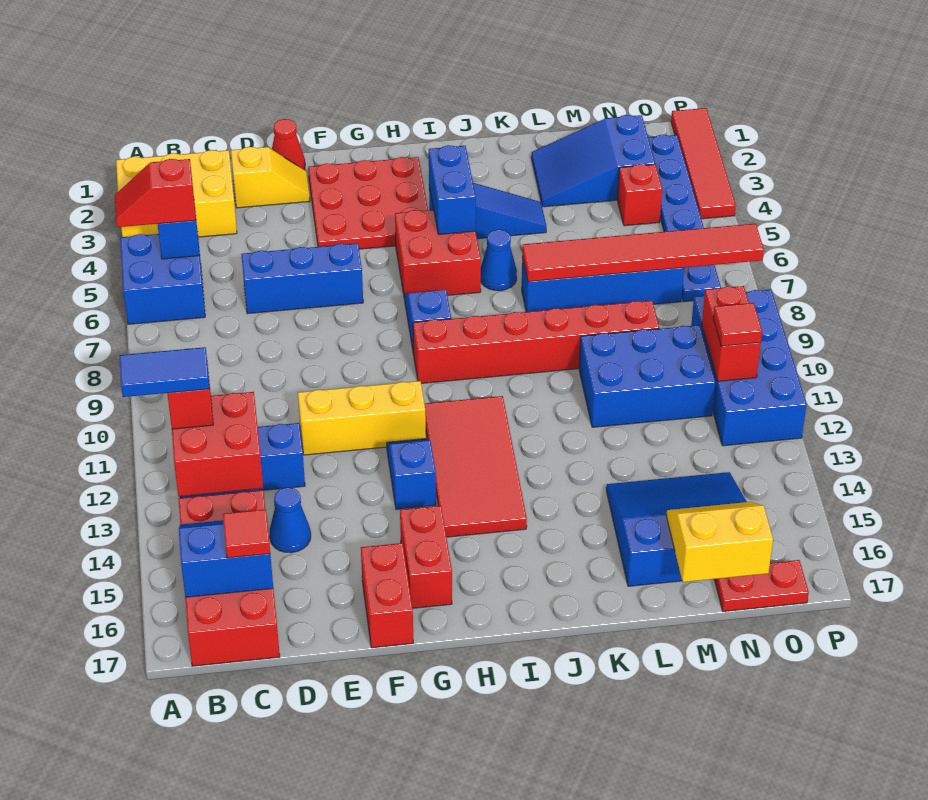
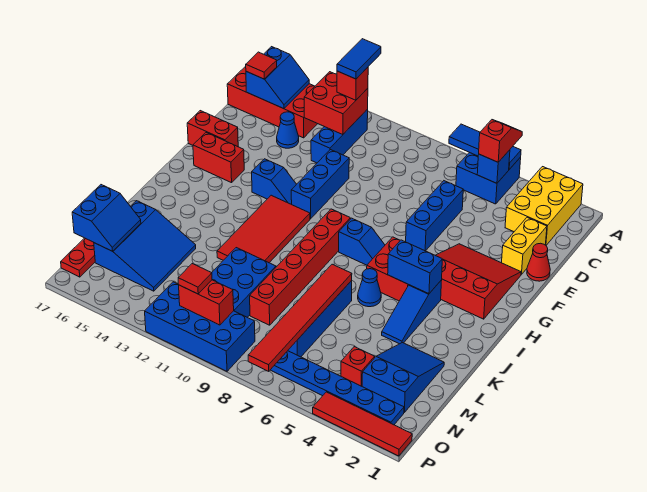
none -> blue tile A5:A7 level 2
yellow slope D2:E2 level 1 top D -> yellow brick D2:E2 level 1
yellow brick E11:G11 level 1 -> blue brick E11:G11 level 1
red plate F2:H4 level 1 -> red slope F2:H4 level 1 top H
red tile H11:I14 level 1 -> red tile H11:K12 level 1
yellow slope M16:N17 level 2 top 17 -> blue slope M16:N17 level 2 top 17

